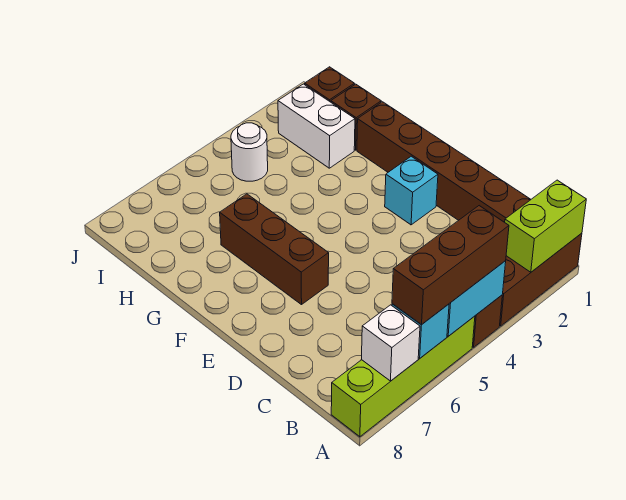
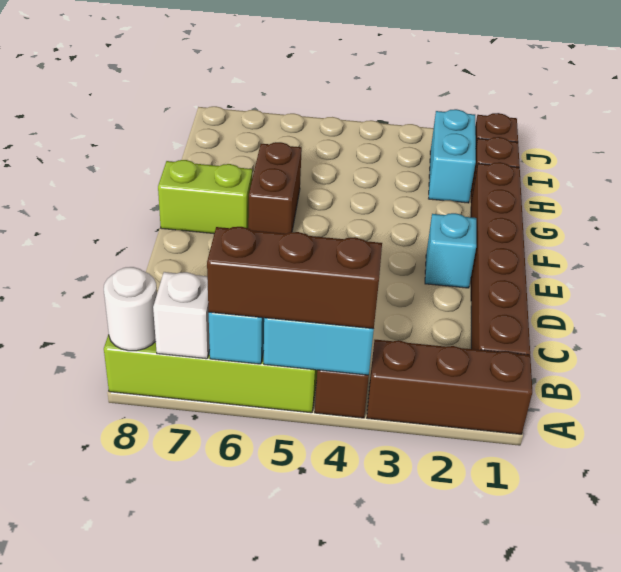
lime brick A1:A2 level 2 -> lime brick F7:F8 level 1
brown brick E6:G6 level 1 -> brown brick F6:G6 level 1
white brick H2:I2 level 1 -> cyan brick H2:I2 level 1
white round brick I4 level 1 -> white round brick A8 level 2

